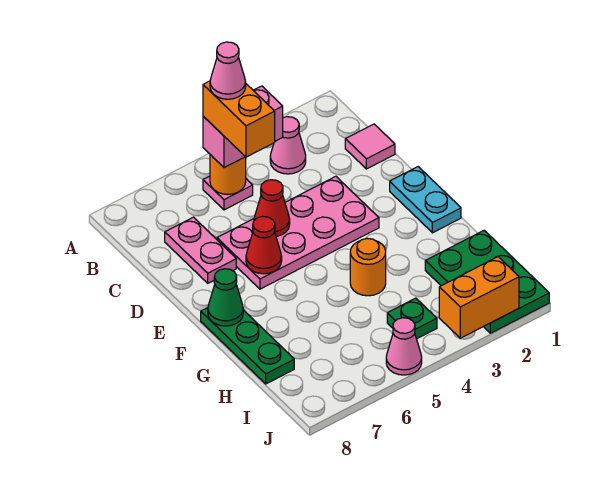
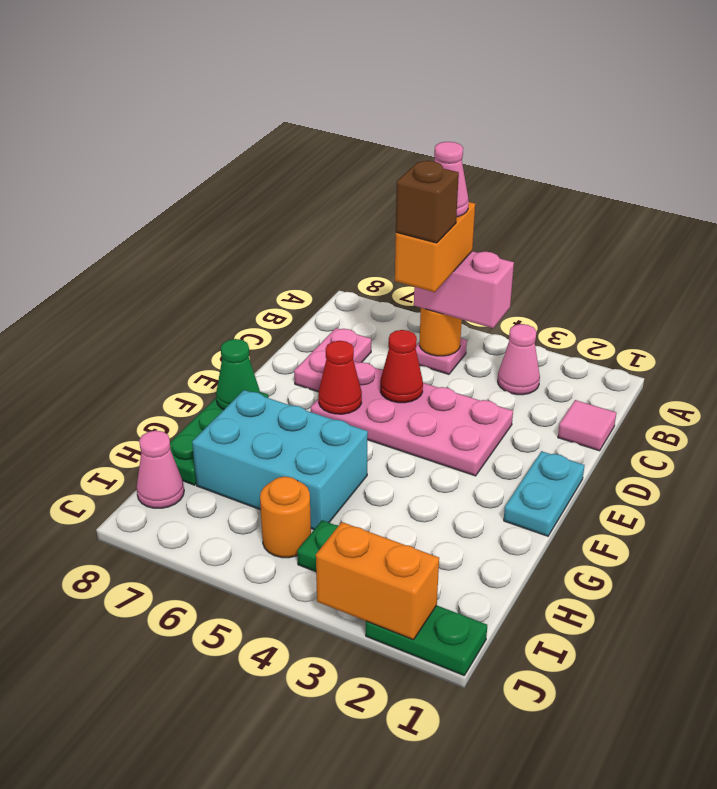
none -> brown brick C5 level 5
orange round brick G4 level 1 -> orange round brick I5 level 1
none -> cyan brick G5:H7 level 1
green plate H1:J2 level 1 -> green plate J1:J2 level 1
pink cone J5 level 1 -> pink cone I8 level 1

